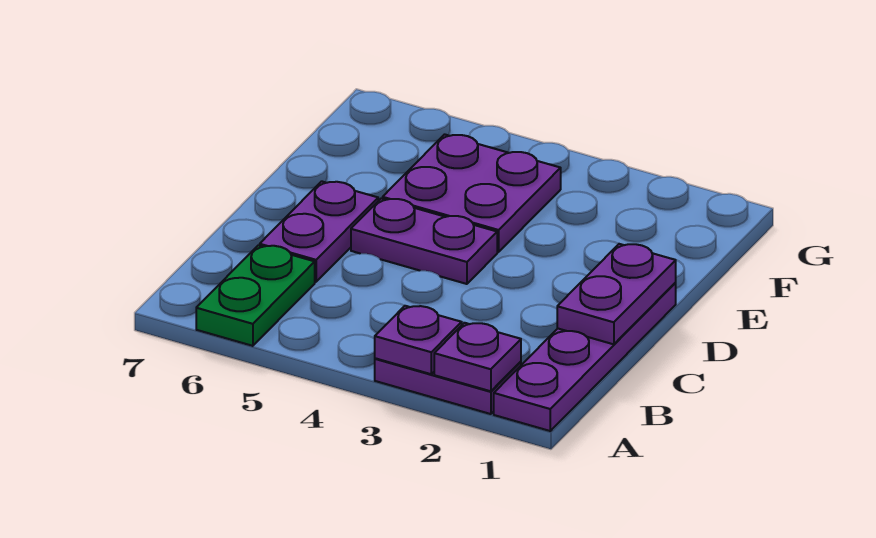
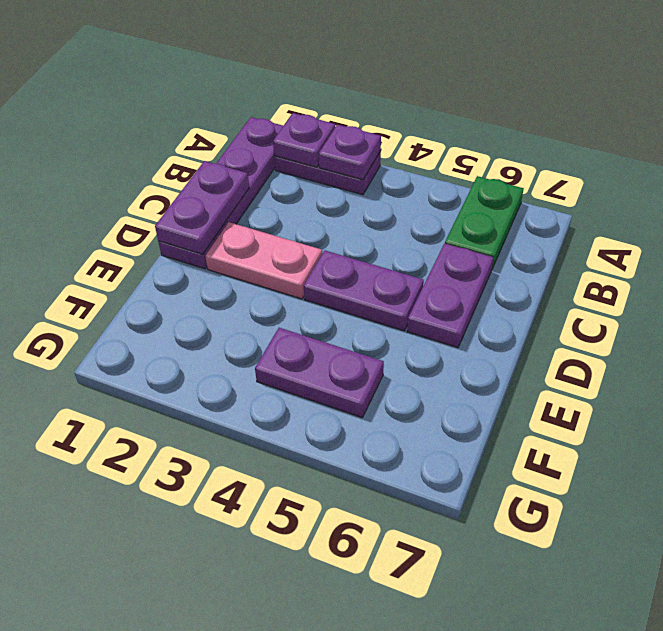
none -> pink plate D2:D3 level 1
purple plate E4:F5 level 1 -> purple plate F4:F5 level 1

